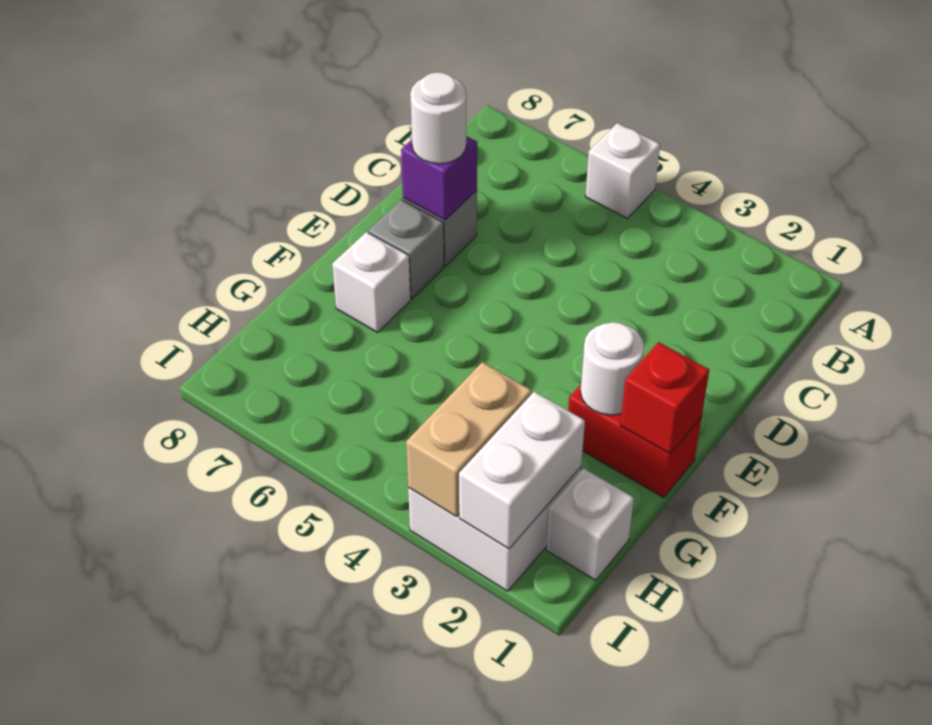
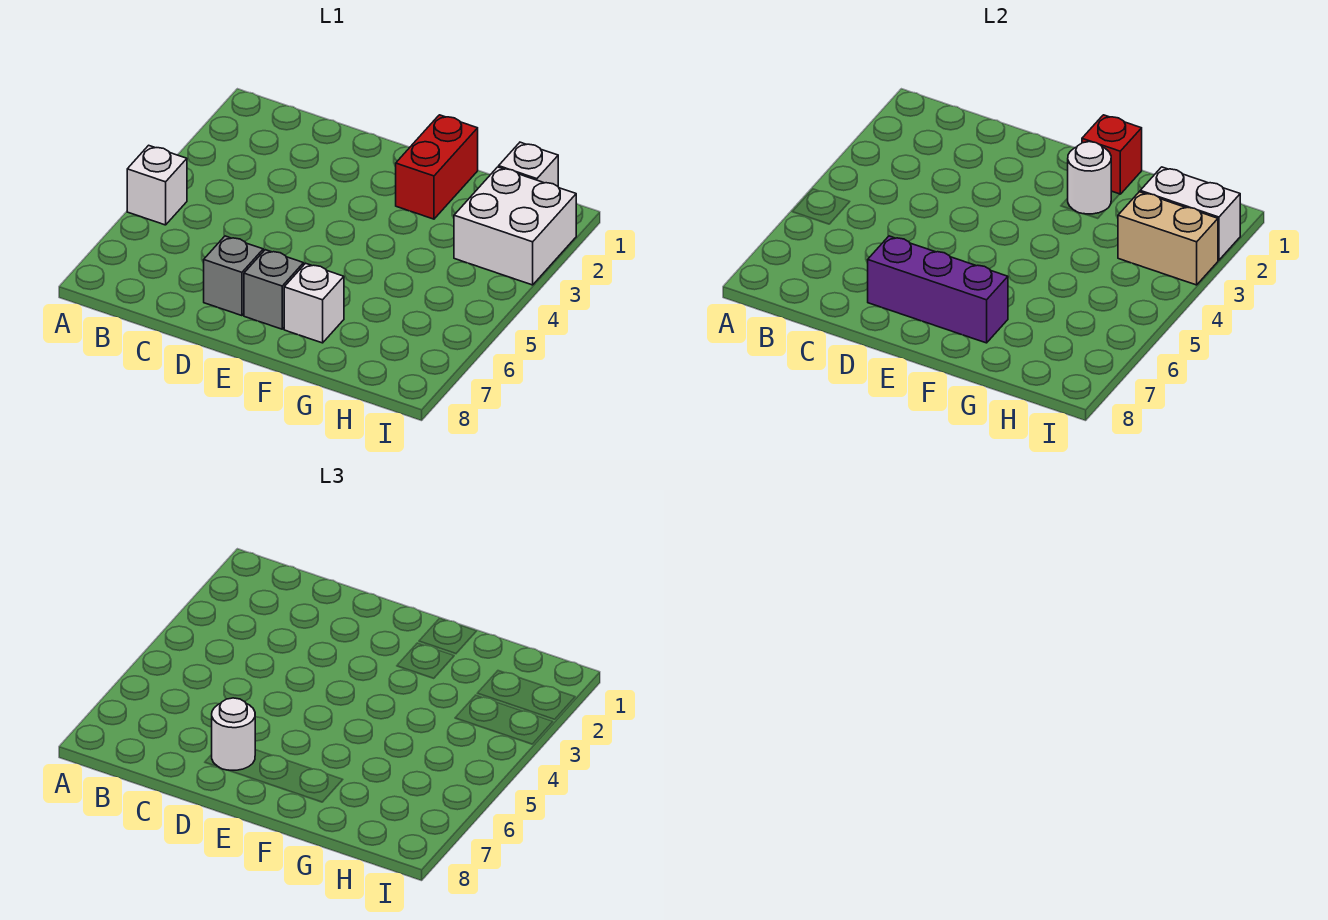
purple brick D7 level 2 -> purple brick D7:F7 level 2

